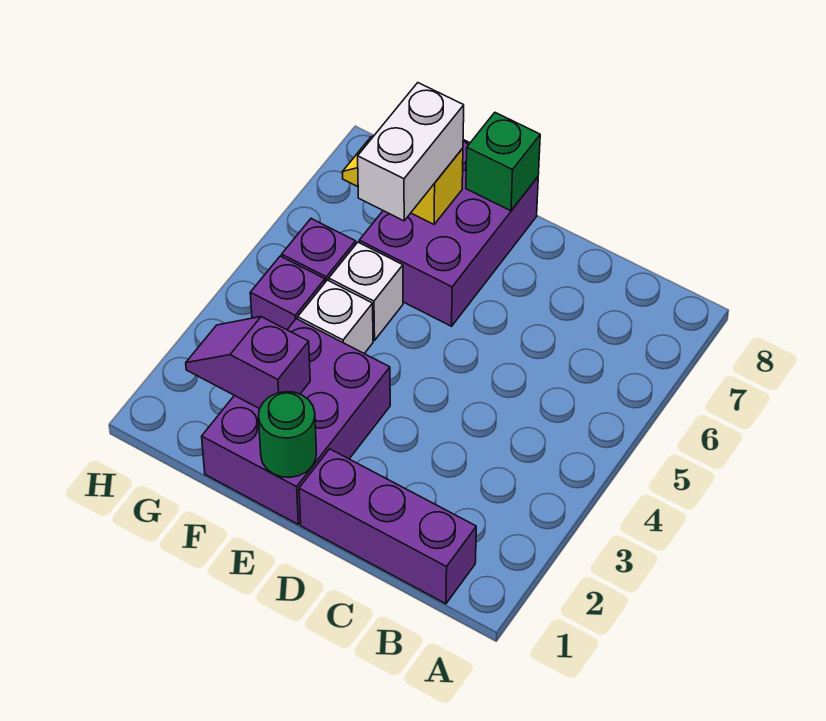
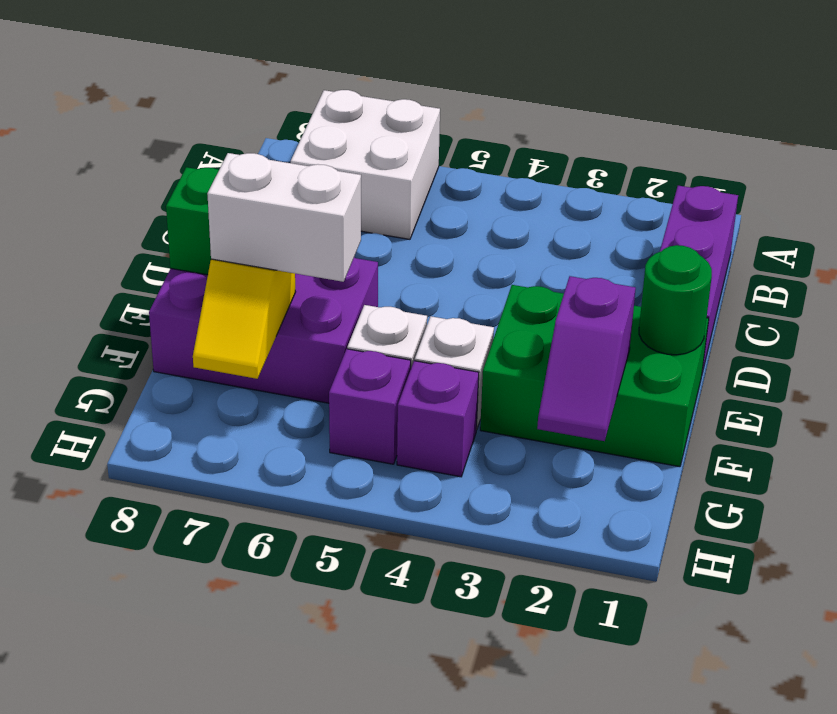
none -> white brick A6:B7 level 1
purple brick E1:F3 level 1 -> green brick E1:F3 level 1

